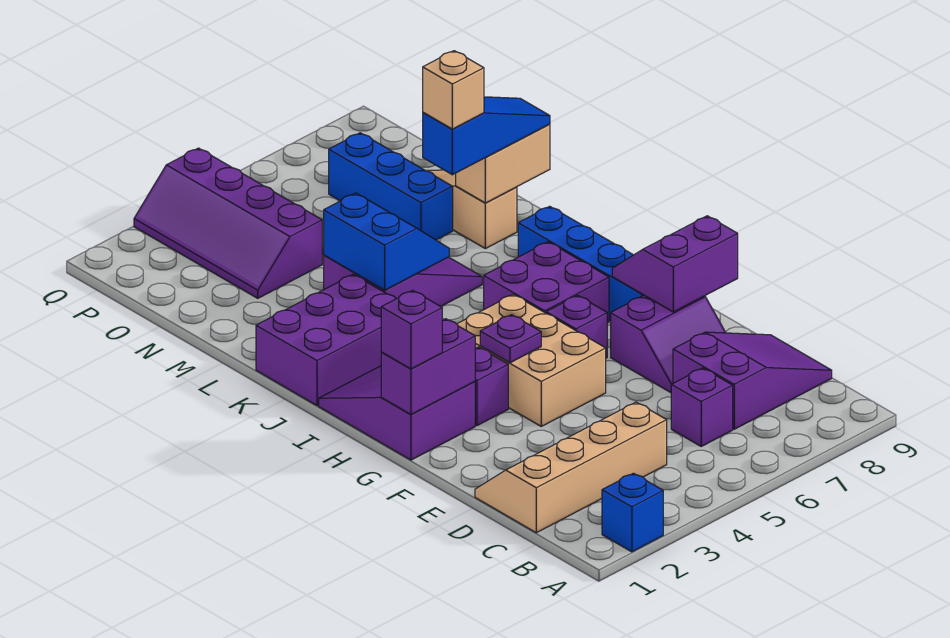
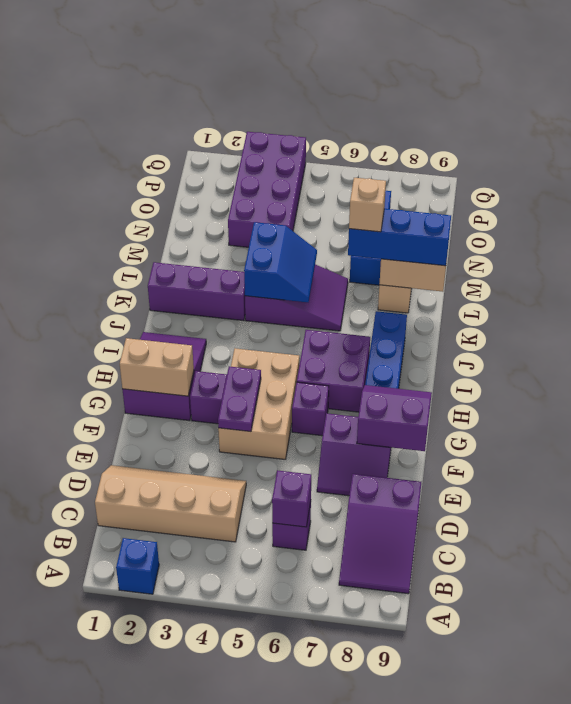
purple slope C7:D9 level 1 top 7 -> purple slope B8:D9 level 1 top D
purple brick G1:G2 level 2 -> tan brick G1:G2 level 2
purple brick G1 level 3 -> purple brick C6 level 2
purple plate G4 level 2 -> purple plate F4:G4 level 2
purple brick J1:K3 level 1 -> purple brick K1:K3 level 1
blue slope L7:L9 level 3 top 7 -> blue brick L7:L9 level 3
purple slope N3:Q4 level 1 top 4 -> purple brick N3:Q4 level 1

